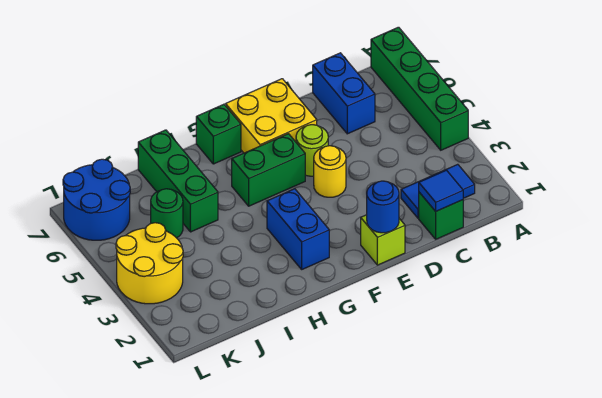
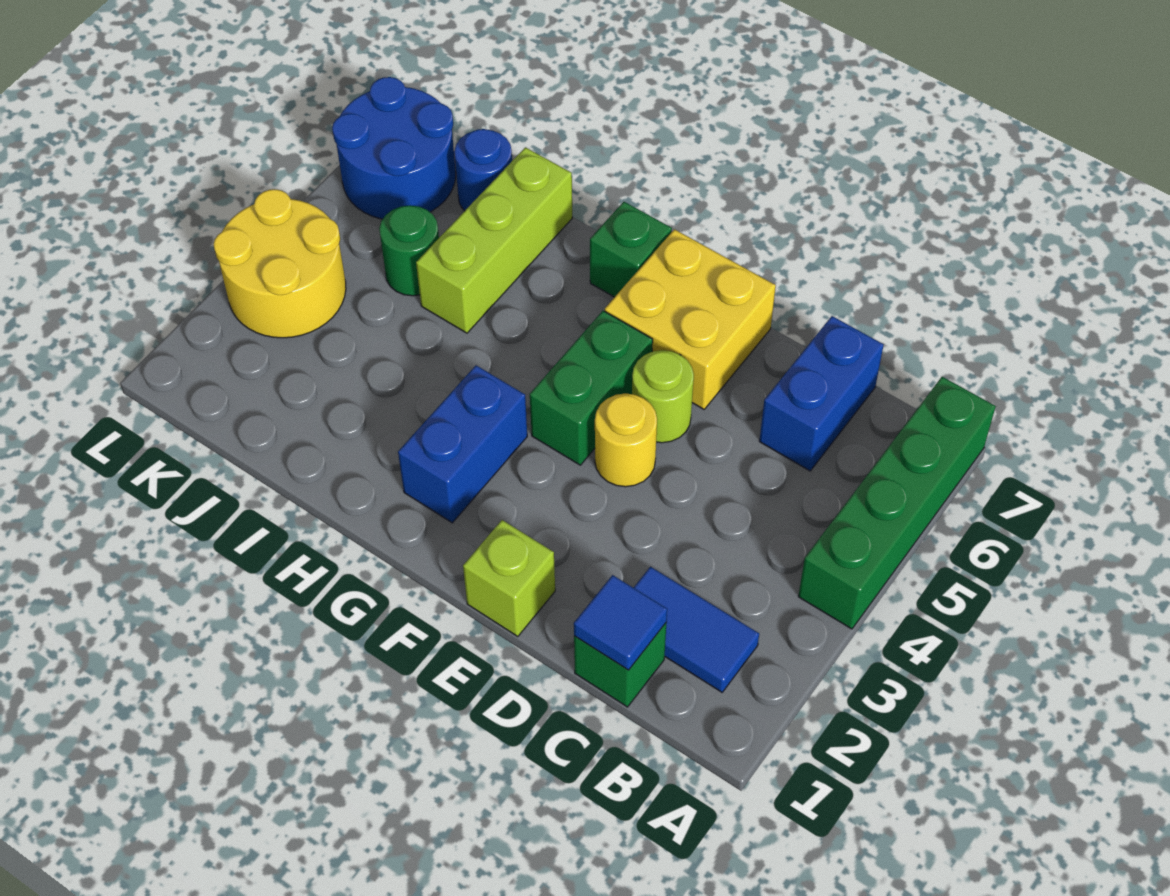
blue round brick E1 level 2 -> blue round brick J7 level 1
green brick F5:G5 level 1 -> green brick F4:F5 level 1
green brick I5:I7 level 1 -> lime brick I5:I7 level 1

